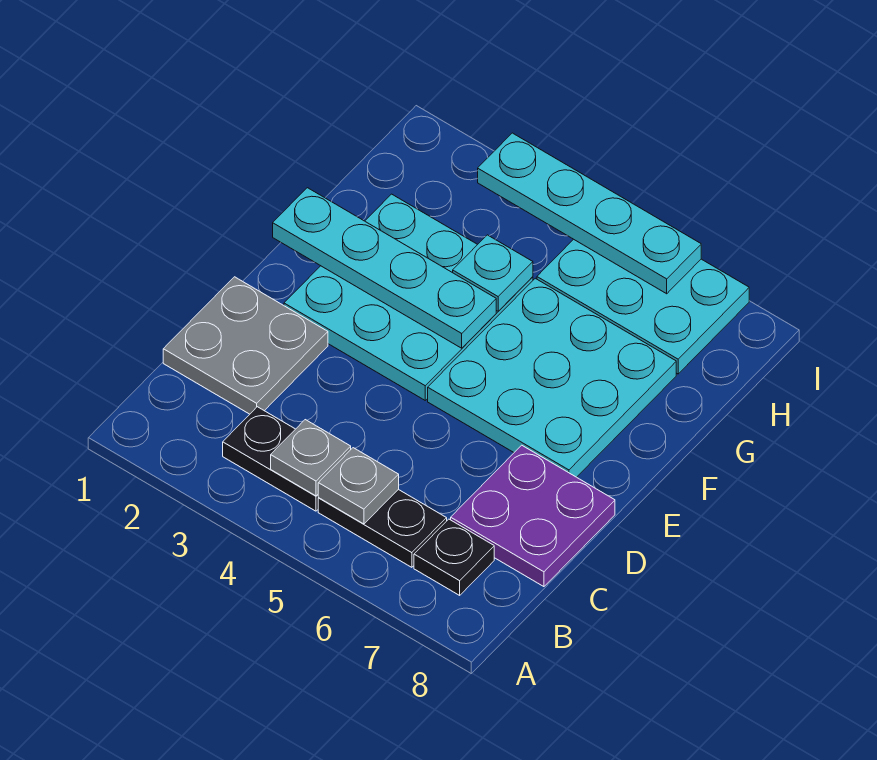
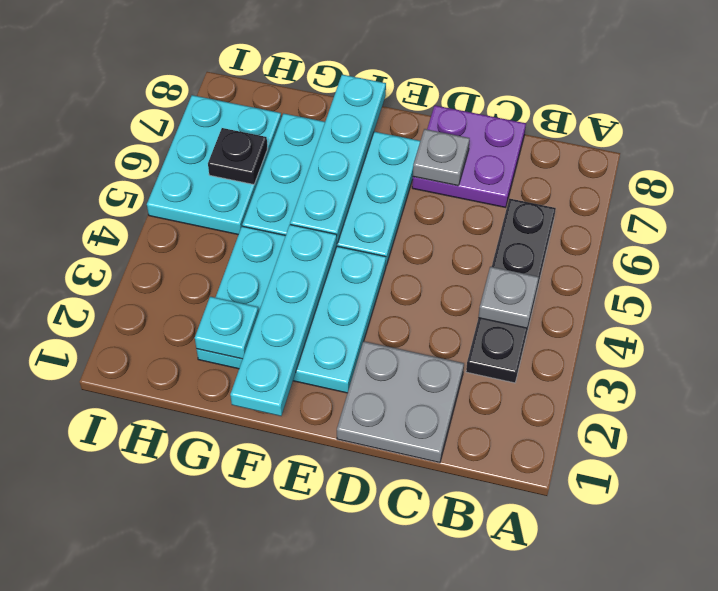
grey plate B5 level 2 -> grey plate D7 level 2
black plate B7 level 1 -> black plate H6 level 2
cyan plate G4 level 2 -> cyan plate G2 level 2
cyan plate I3:I6 level 2 -> cyan plate F5:F8 level 2

